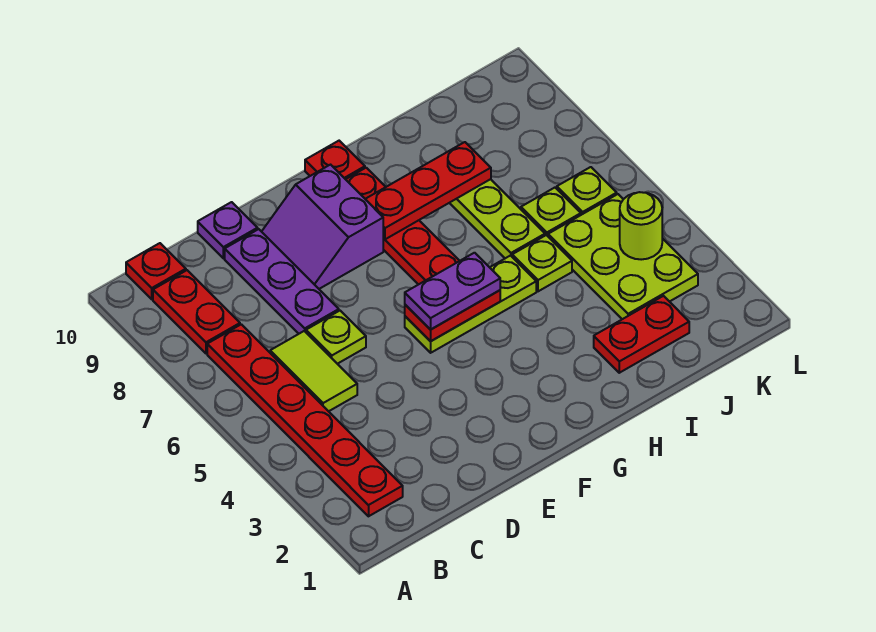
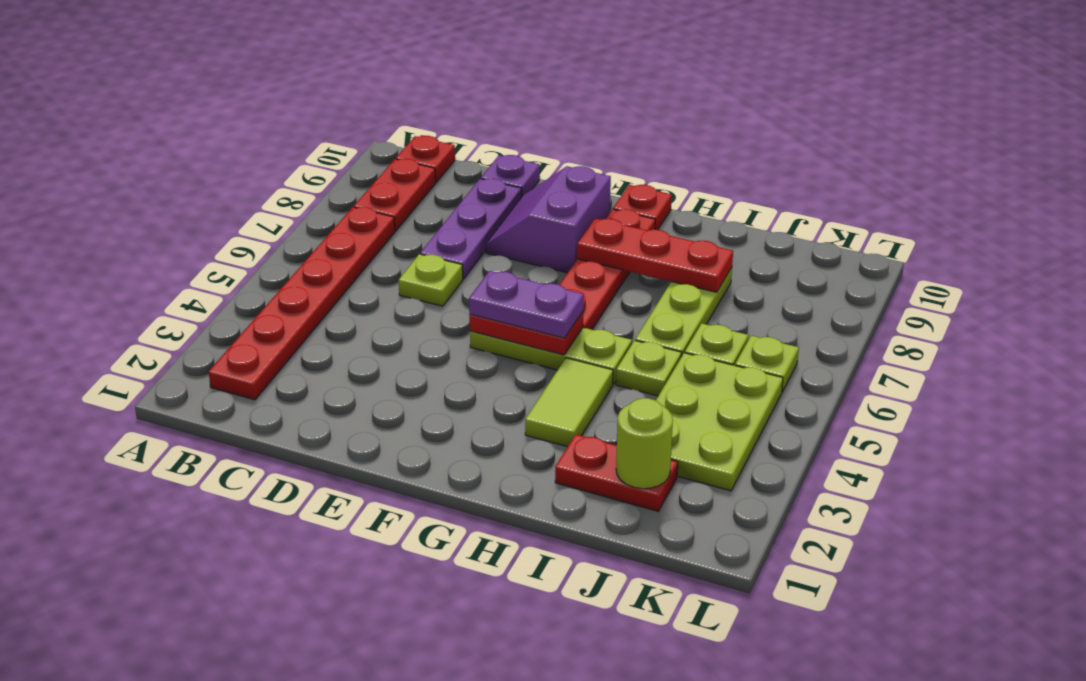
lime tile C5:C6 level 1 -> lime tile H3:H4 level 1
lime round brick K4 level 2 -> lime round brick J2 level 2

